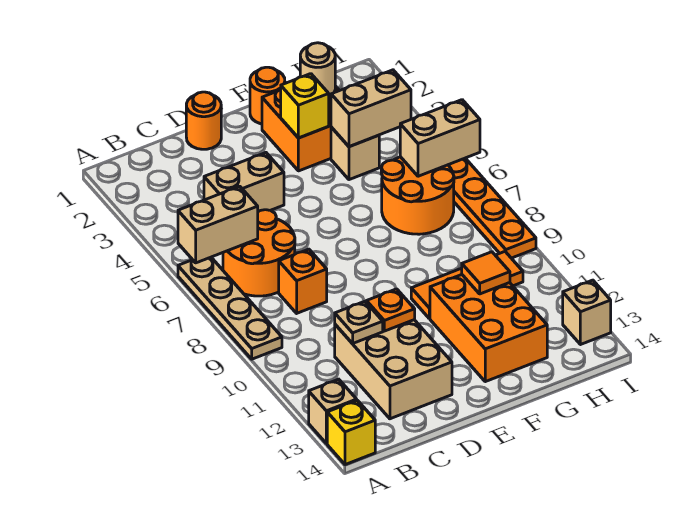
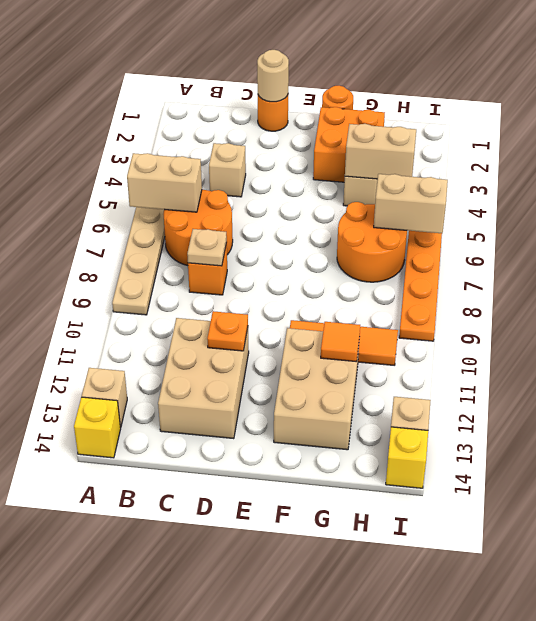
tan brick C4:D4 level 1 -> tan brick C4 level 1
tan plate C11 level 2 -> tan plate C8 level 2
yellow brick F3 level 2 -> yellow brick I14 level 1
orange brick F11:G13 level 1 -> tan brick F11:G13 level 1
tan round brick G2 level 2 -> tan round brick D1 level 2

